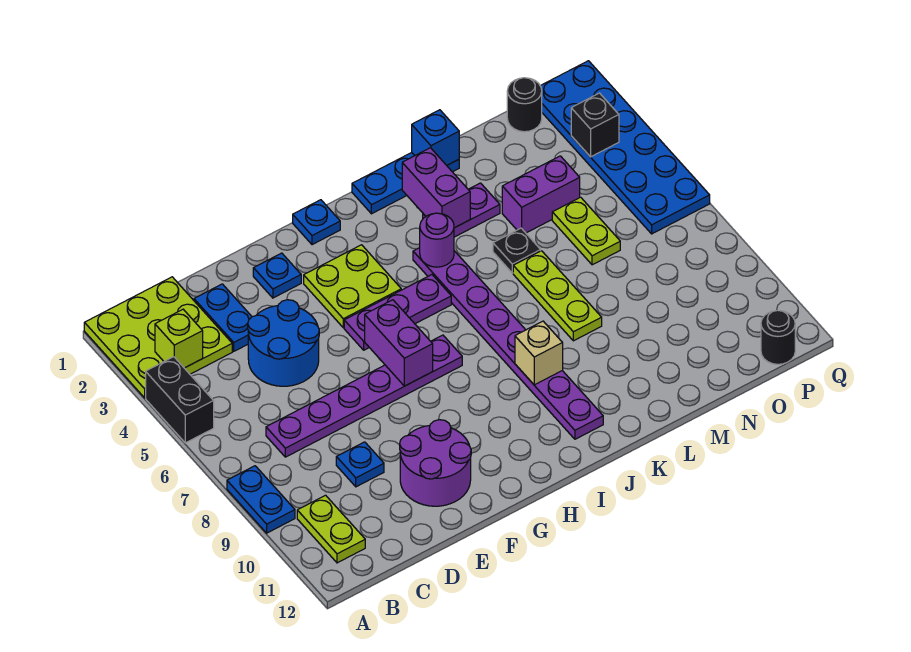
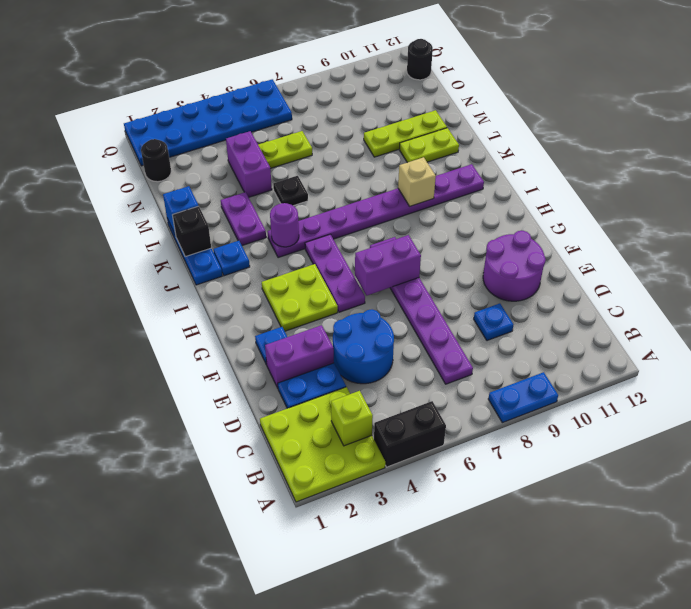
lime plate B10:B11 level 1 -> lime plate L10:L11 level 1
blue plate H1 level 1 -> blue plate J2 level 1
purple brick K2:K3 level 2 -> purple brick E2:E3 level 1
lime plate L6:L8 level 1 -> lime plate M9:M11 level 1
black brick P3 level 2 -> black brick K1 level 2

